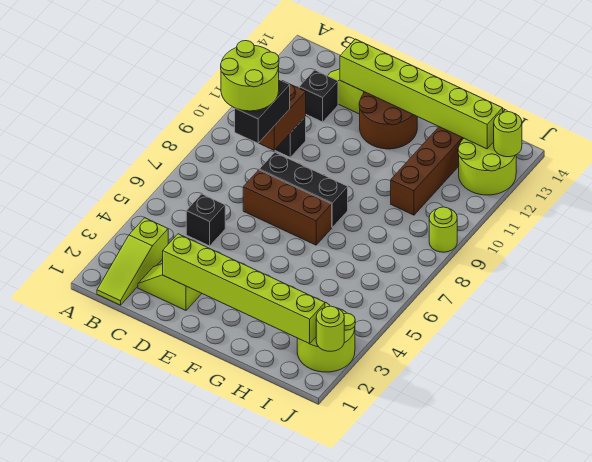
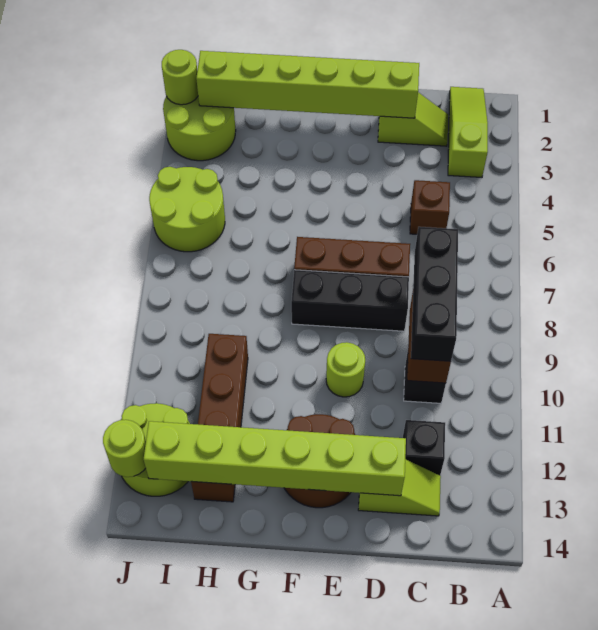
lime round brick B8:C9 level 4 -> lime round brick I5:J6 level 1
black brick C5 level 1 -> brown brick C5 level 1
black brick C8:C9 level 3 -> black brick C8:C10 level 3
lime round brick J9 level 1 -> lime round brick E10 level 1

